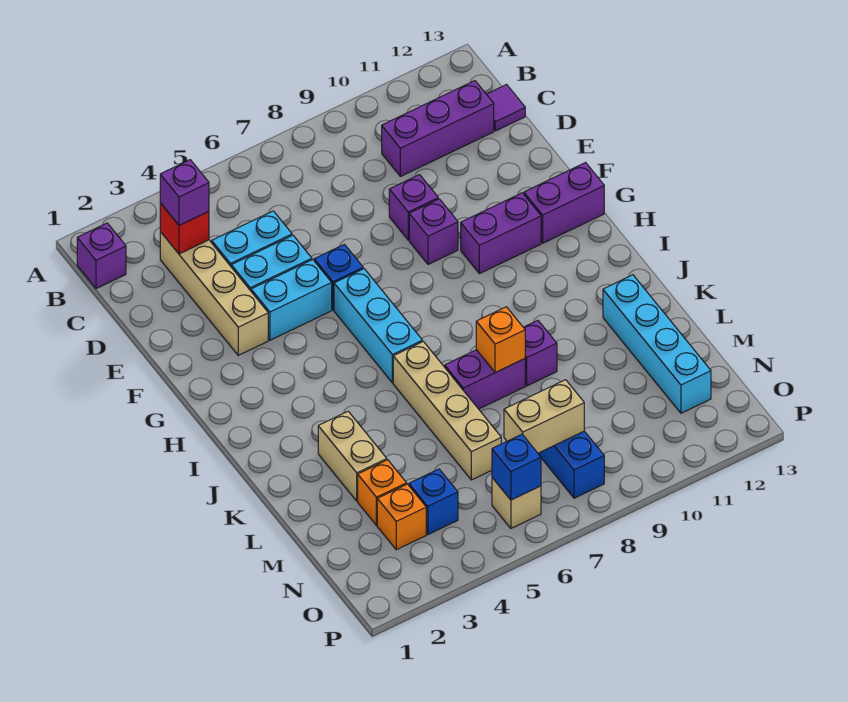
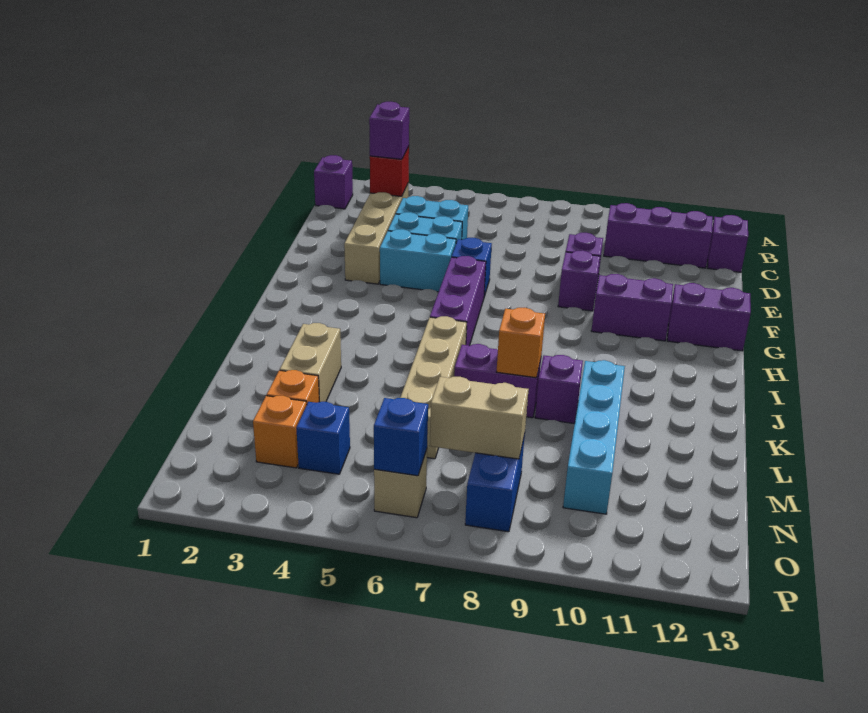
purple tile C13 level 1 -> purple brick C13 level 1
cyan brick G6:I6 level 1 -> purple brick G6:I6 level 1
cyan brick K12:N12 level 1 -> cyan brick K10:N10 level 1

